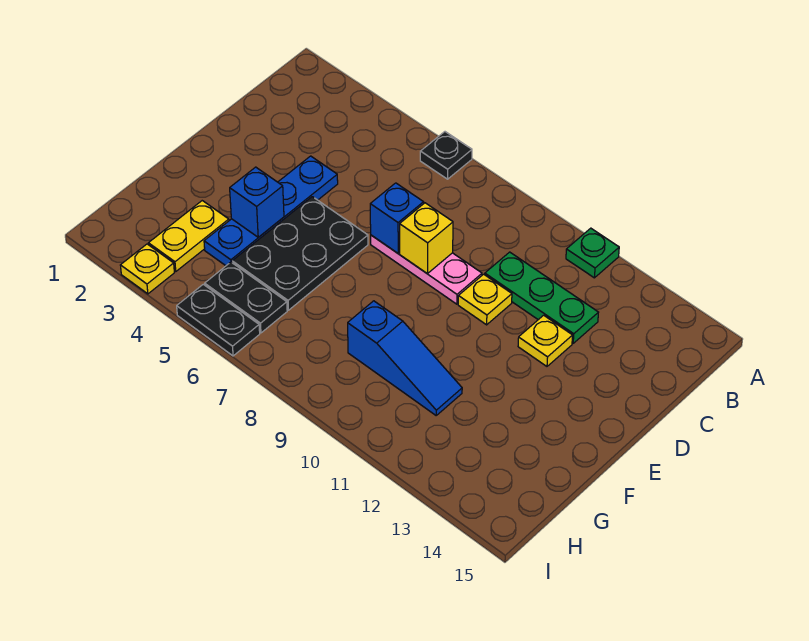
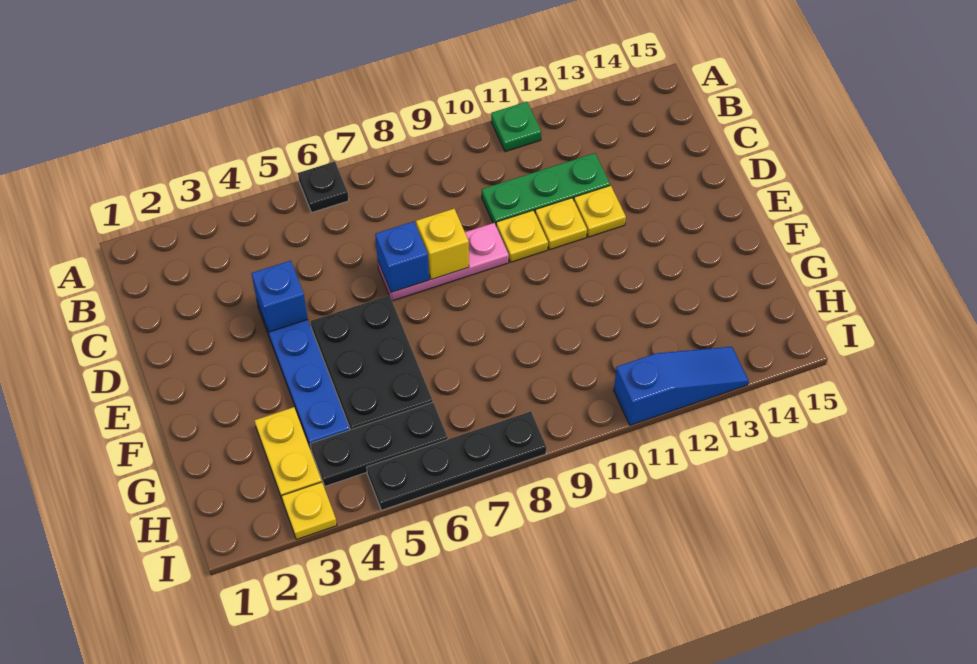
none -> yellow plate D11 level 1
blue brick F4 level 2 -> blue brick D4 level 2
blue slope G9:G11 level 1 top 9 -> blue slope I11:I13 level 1 top 11
black plate H5:H6 level 1 -> black plate H4:H6 level 1
black plate I5:I6 level 1 -> black plate I5:I8 level 1

